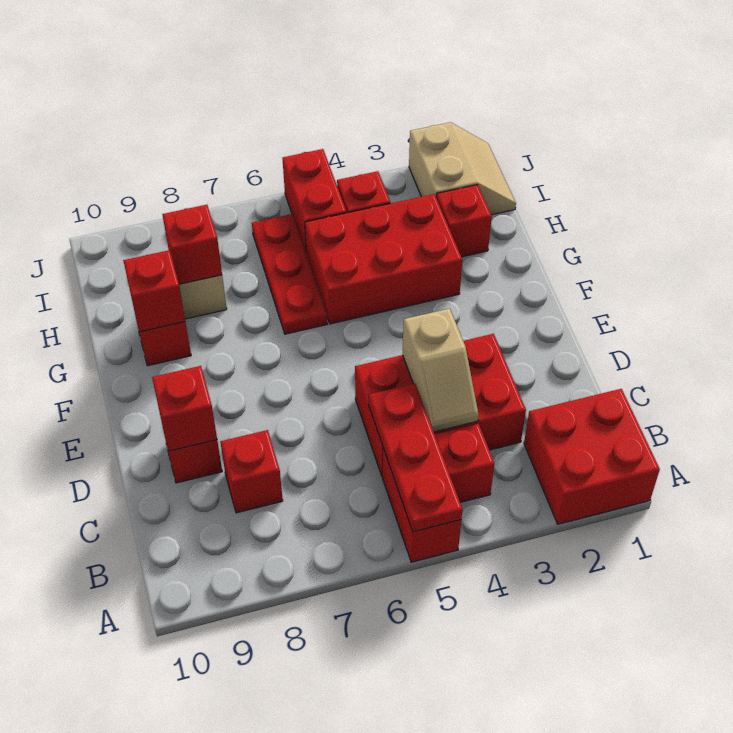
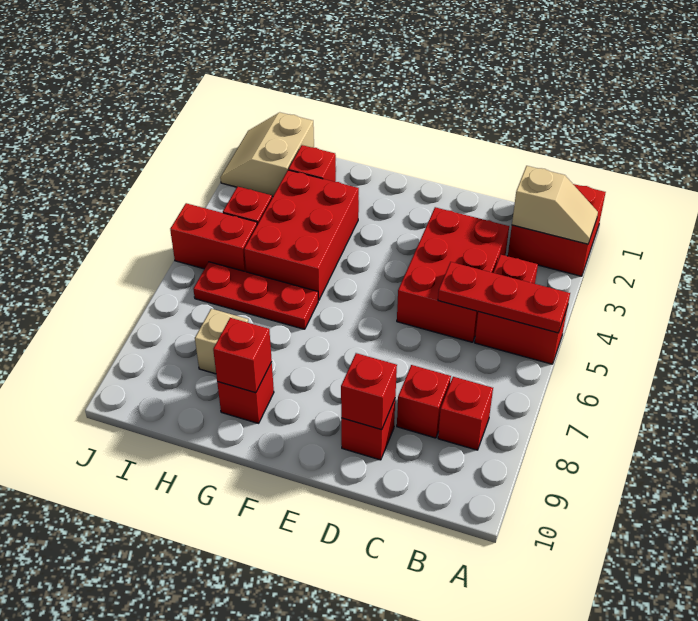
tan slope C4:D4 level 2 top D -> tan slope A2:B2 level 2 top B
red brick H8 level 2 -> red brick B8 level 1
tan slope I1:J2 level 1 top 2 -> tan slope I1:J2 level 1 top I

